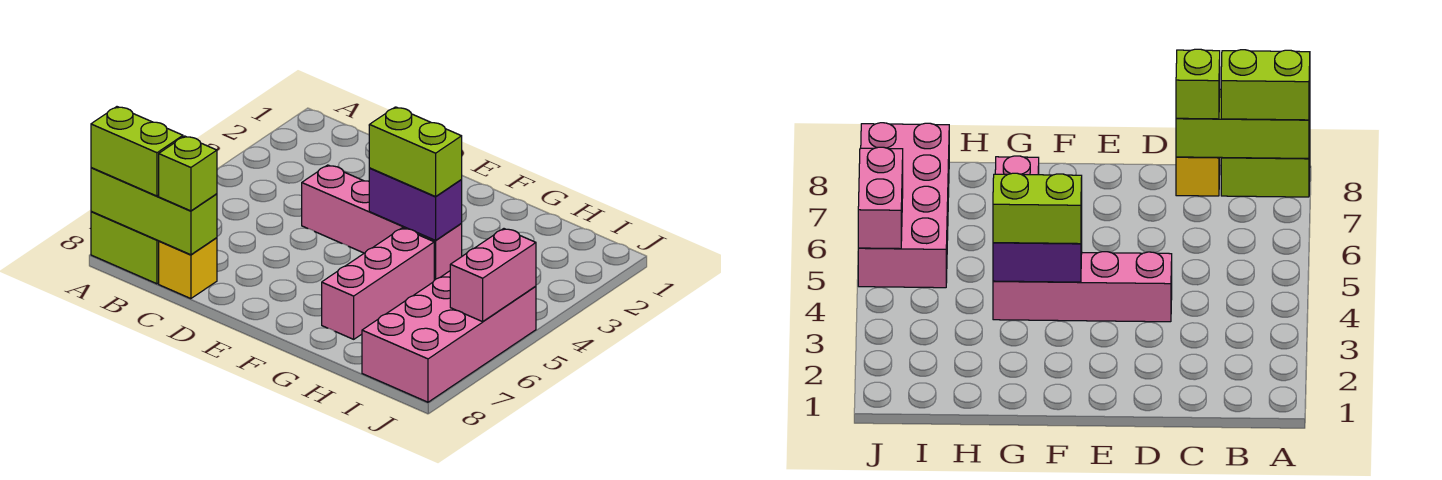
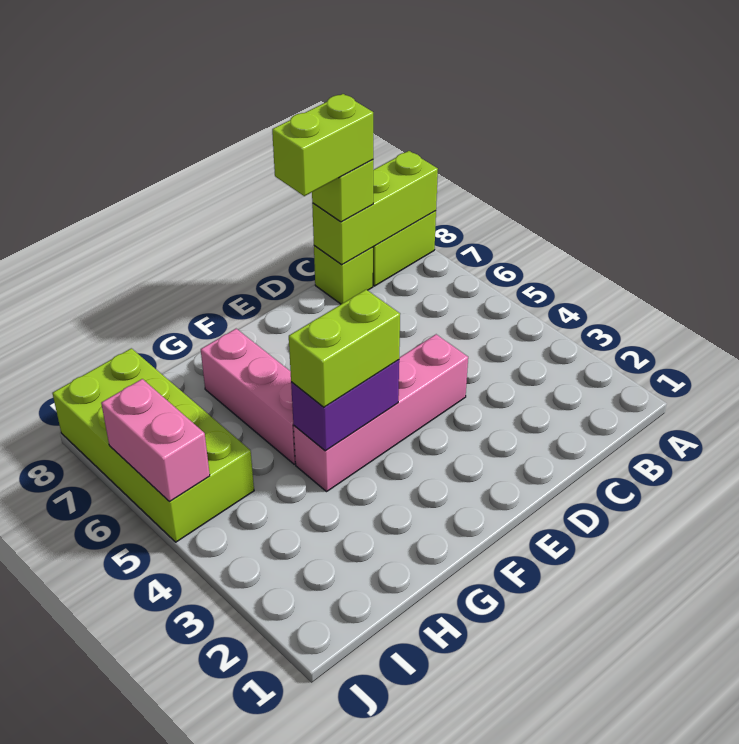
lime brick A8:B8 level 3 -> lime brick C8:D8 level 4
yellow brick C8 level 1 -> lime brick C8 level 1
pink brick I5:J8 level 1 -> lime brick I5:J8 level 1

